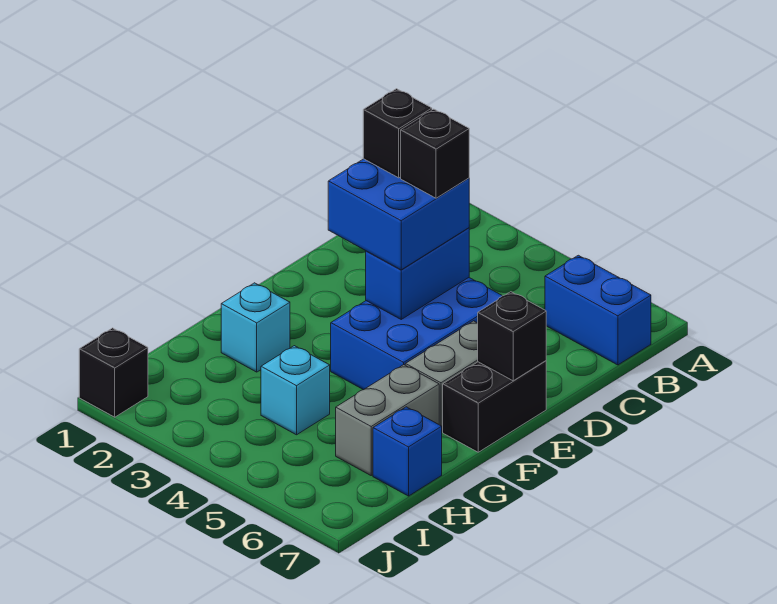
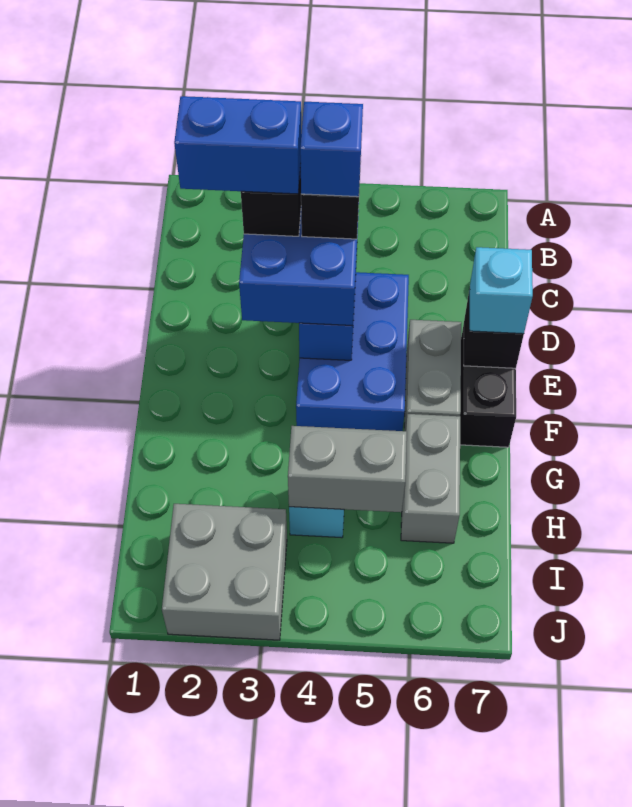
blue brick B6:B7 level 1 -> blue brick D2:D3 level 5
cyan brick G2 level 1 -> cyan brick E7 level 3
none -> grey brick H4:H5 level 2
blue brick H7 level 1 -> blue brick D4 level 5
none -> grey brick I2:J3 level 1
black brick J1 level 1 -> none

